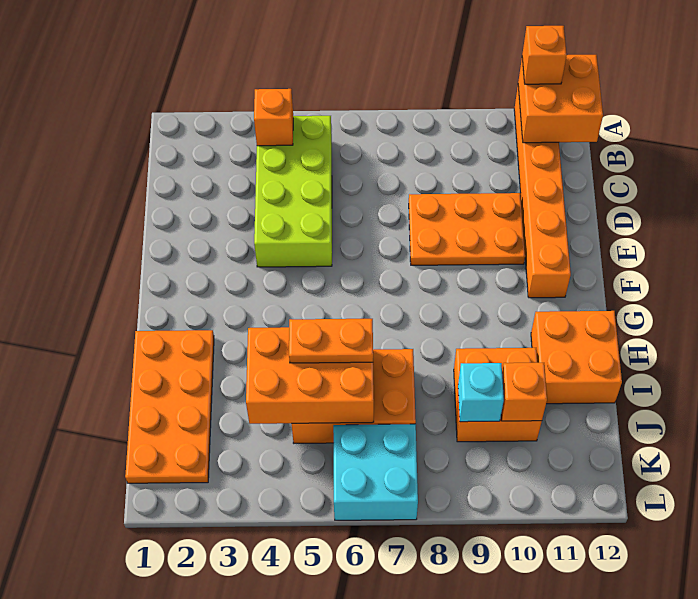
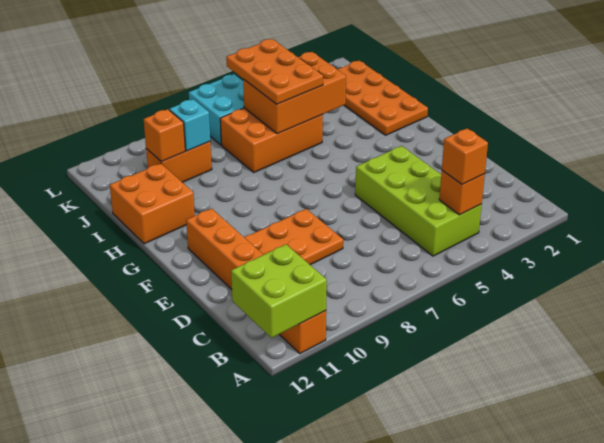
orange brick A11:B12 level 2 -> lime brick A11:B12 level 2
orange brick A11 level 3 -> orange brick B4 level 3
orange plate I5:I6 level 3 -> orange plate I5:K6 level 3
orange brick I9:J10 level 1 -> orange brick J9:J10 level 1

